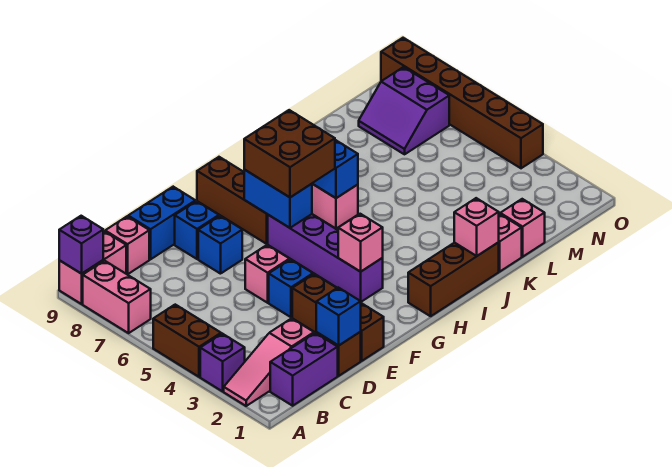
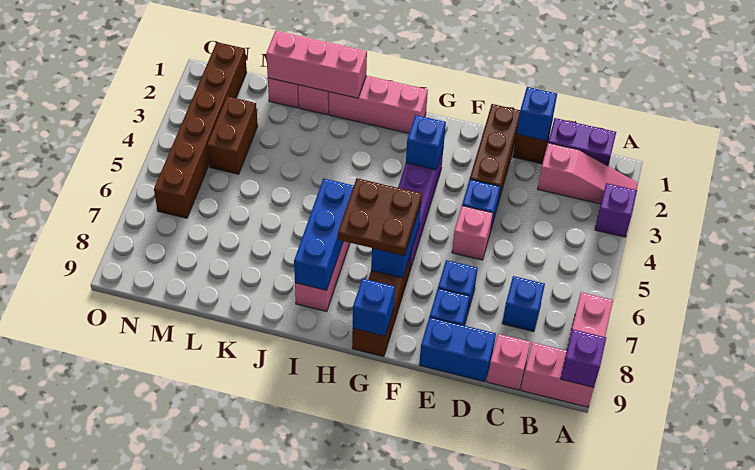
brown brick A4:A5 level 1 -> brown brick M3:M4 level 1
none -> blue brick C7 level 1
pink brick G3 level 2 -> blue brick G3 level 2
brown brick G6:H7 level 3 -> brown plate G6:H7 level 3
none -> blue brick G9 level 2
brown brick H1:J1 level 1 -> pink brick H1:J1 level 1
pink brick J1 level 2 -> pink brick J1:L1 level 2
purple slope M7:N8 level 1 top N -> none
brown brick O4:O9 level 1 -> brown brick N1:N6 level 1

